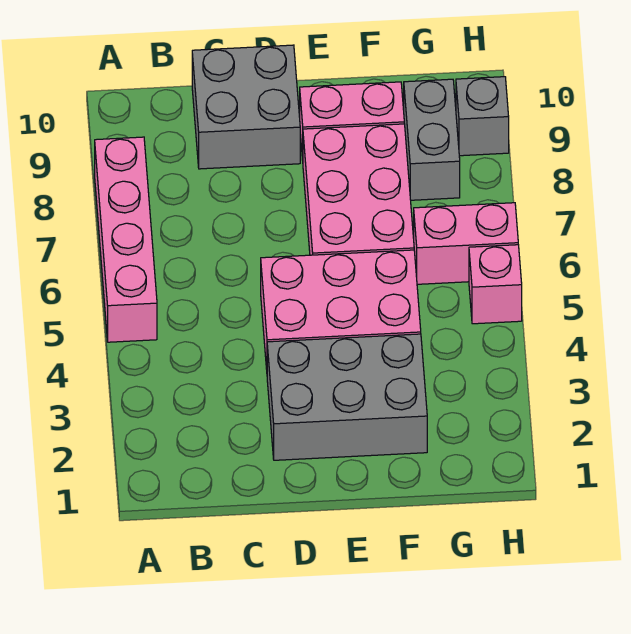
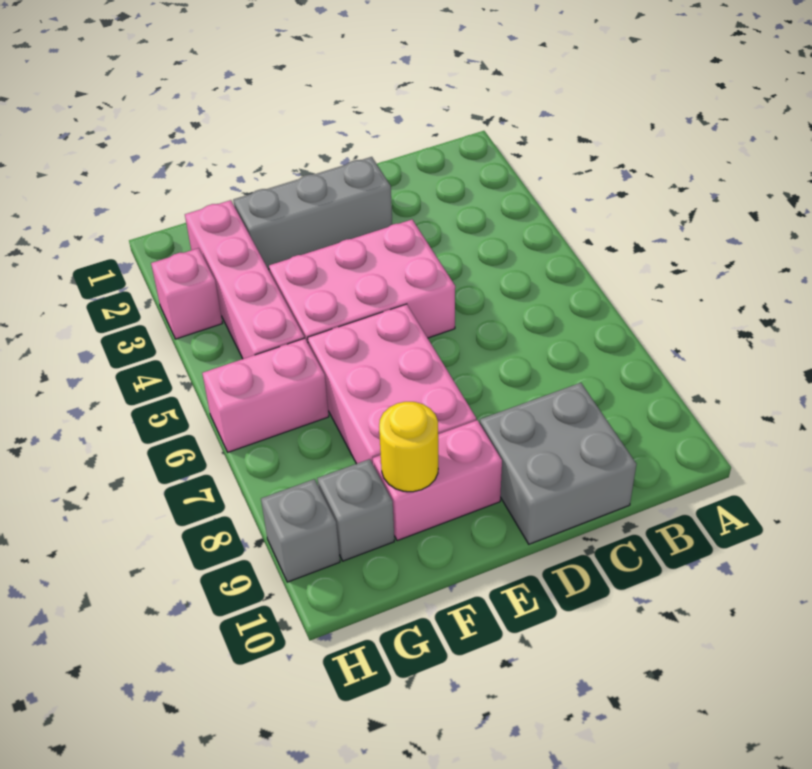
pink brick A5:A8 level 1 -> pink brick G2:G5 level 1
grey brick D2:F3 level 1 -> grey brick D2:F2 level 1
none -> yellow round brick F9 level 2
grey brick G8:G9 level 1 -> grey brick G9 level 1
pink brick H5 level 1 -> pink brick H3 level 1

